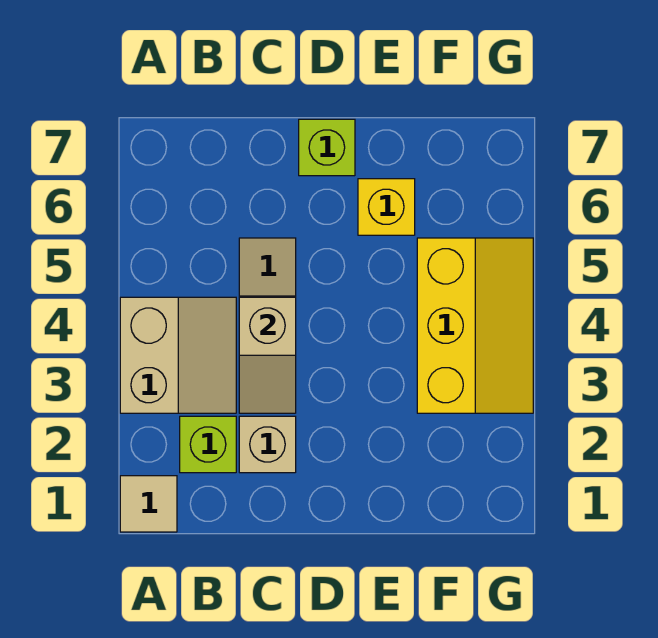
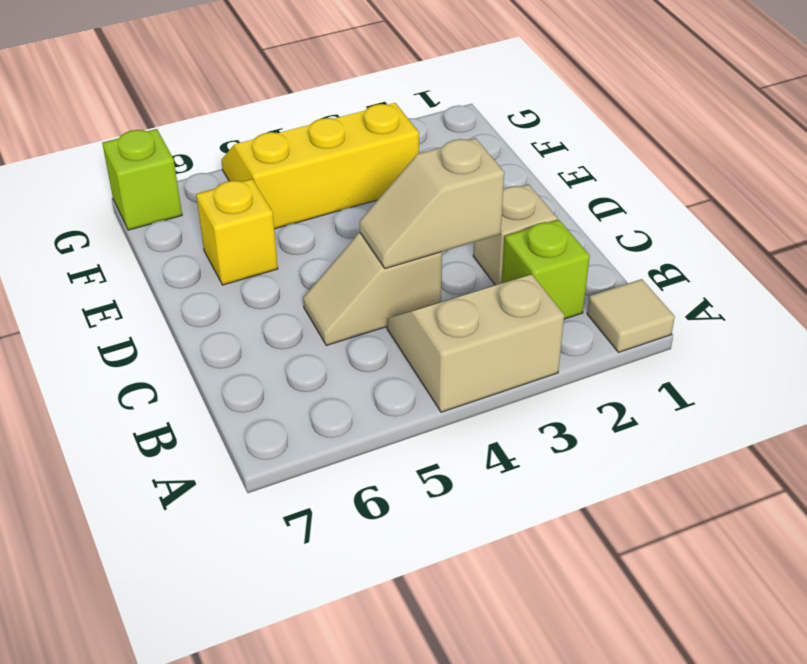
tan slope C3:C4 level 2 top 4 -> tan slope C3:C4 level 2 top 3
lime brick D7 level 1 -> lime brick G7 level 1

